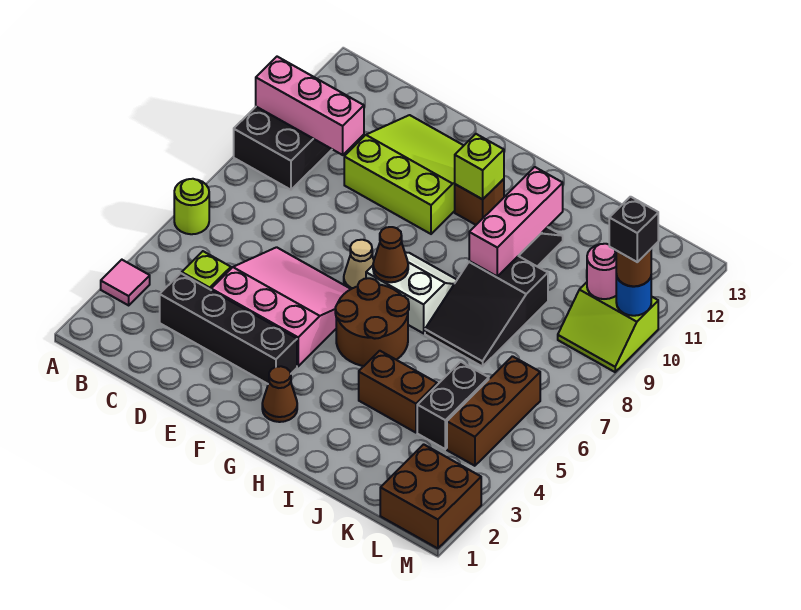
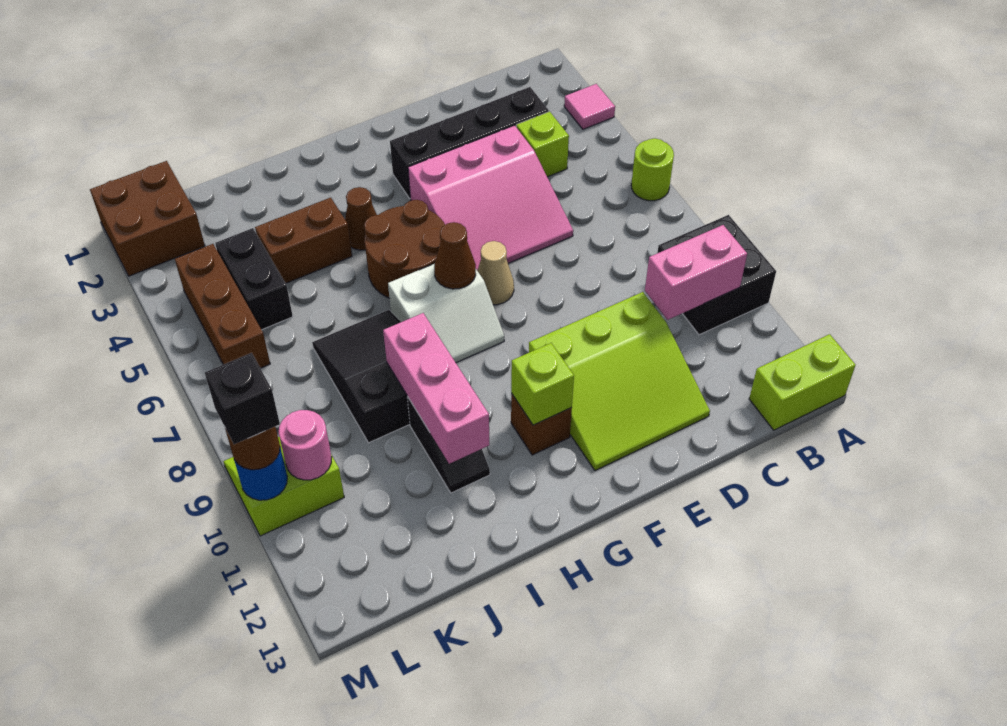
pink brick A10:C10 level 2 -> pink brick B10:C10 level 2
none -> lime brick A13:B13 level 1
brown cone G2 level 1 -> brown cone H4 level 1

